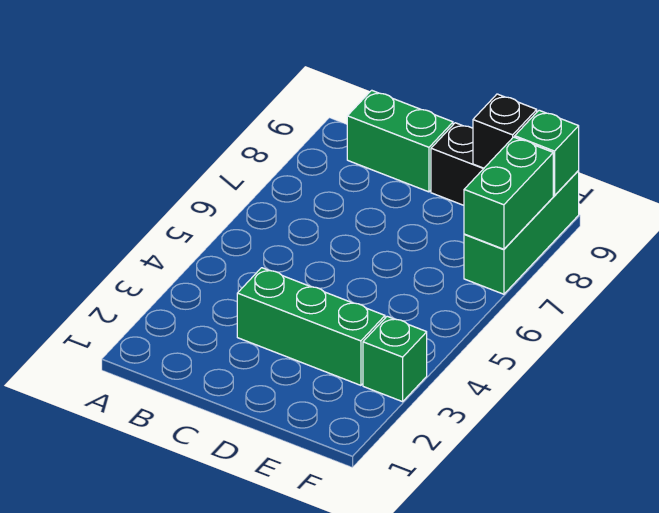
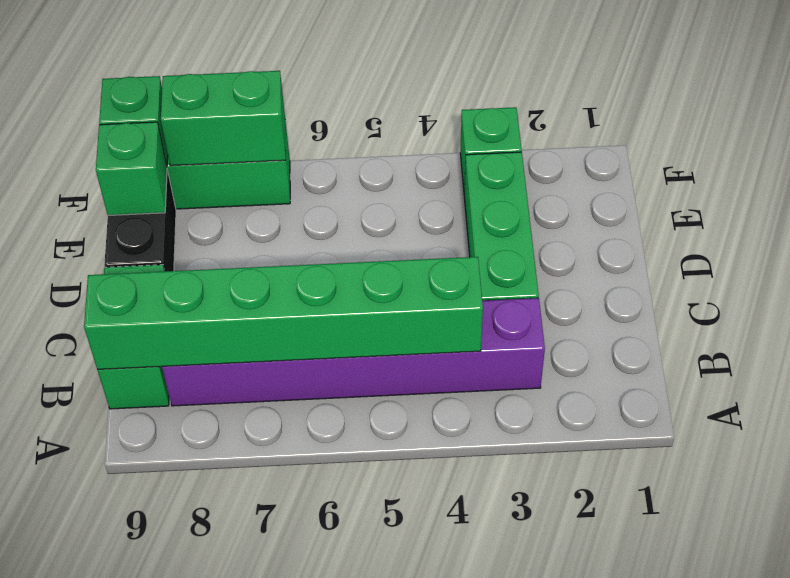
none -> purple brick B3:B8 level 1
none -> green brick B4:B9 level 2
black brick E9 level 2 -> green brick E9 level 2

